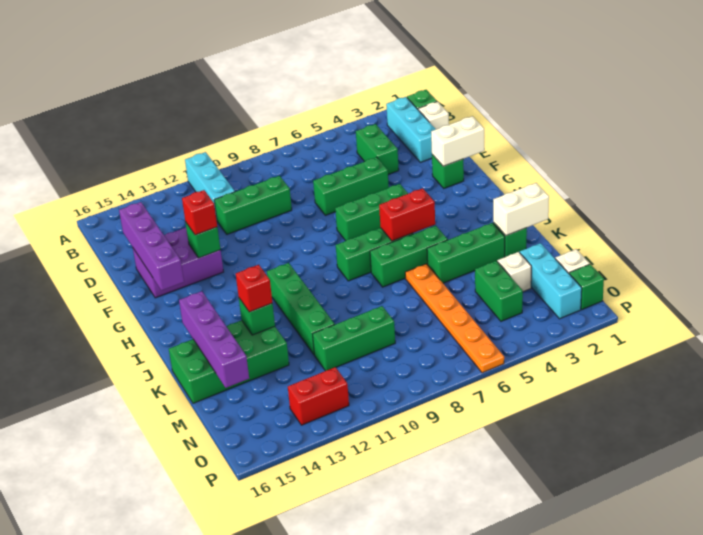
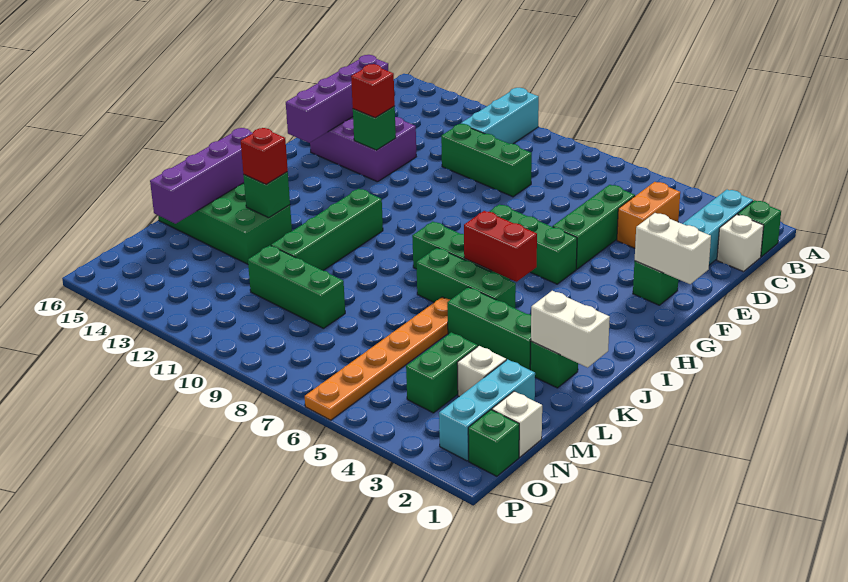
green brick C4:D4 level 1 -> orange brick C4:D4 level 1
green brick E5:E7 level 1 -> green brick D5:F5 level 1
red brick O12:O13 level 1 -> none

